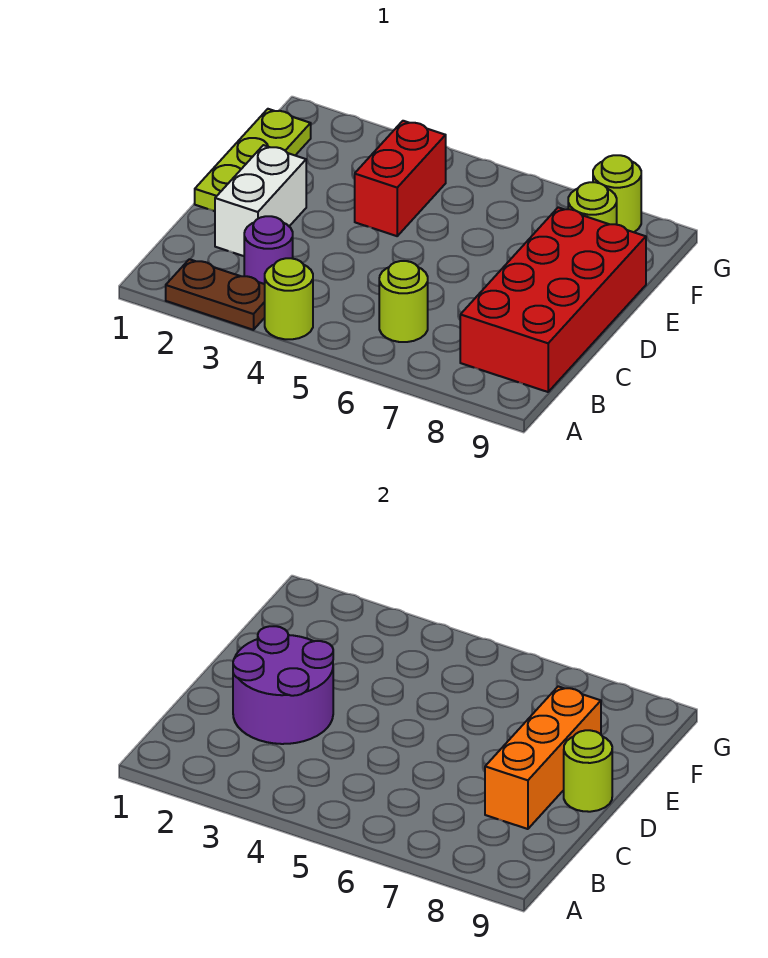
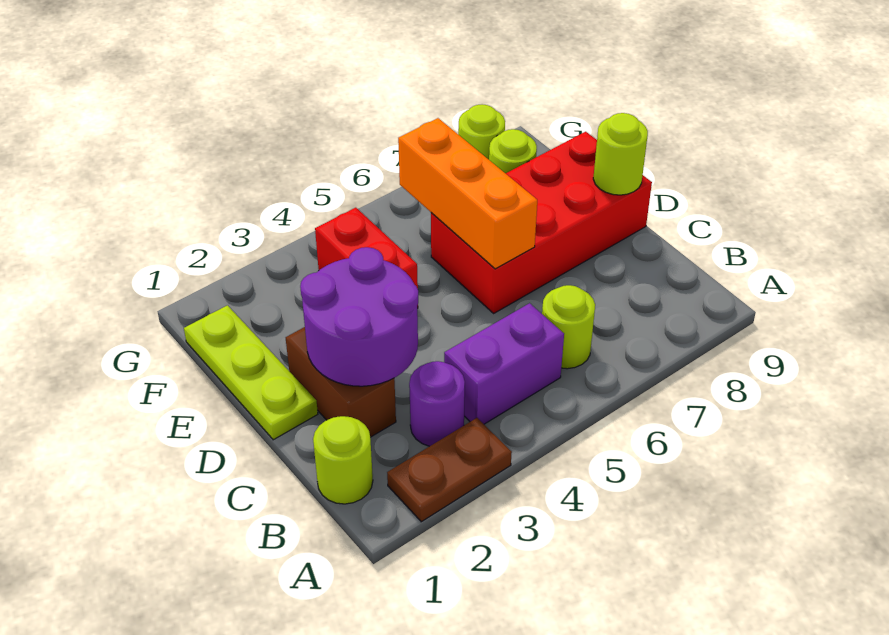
lime round brick A4 level 1 -> lime round brick B1 level 1
none -> purple brick B4:B5 level 1
red brick B8:E9 level 1 -> red brick D6:E9 level 1
white brick C2:D2 level 1 -> brown brick C2:D2 level 1
orange brick C8:E8 level 2 -> orange brick D6:F6 level 2

